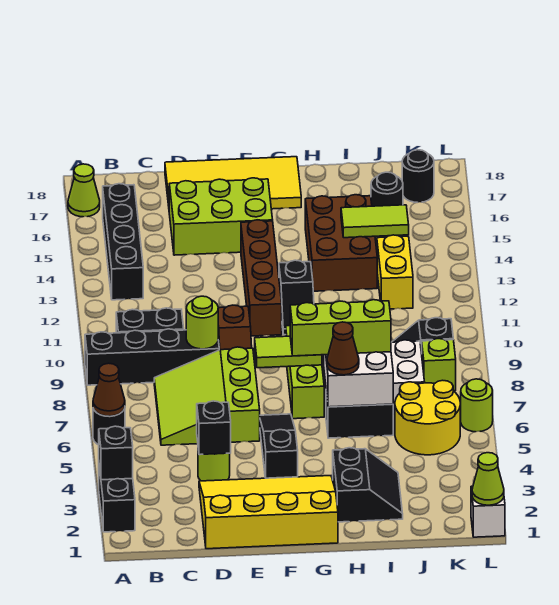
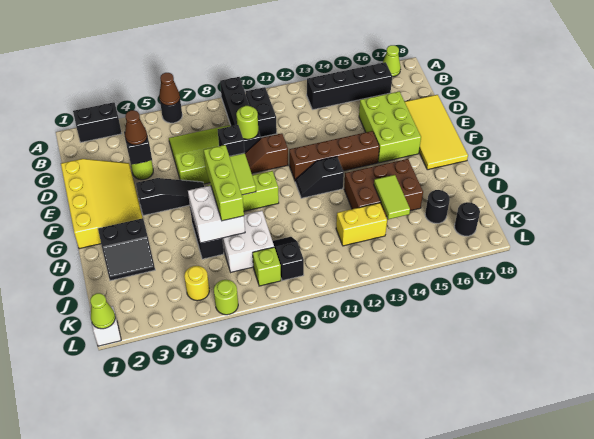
black brick A3 level 2 -> black brick E8 level 2
brown cone H6 level 3 -> brown cone D4 level 3
yellow round brick J5:K6 level 1 -> yellow round brick K5 level 1

